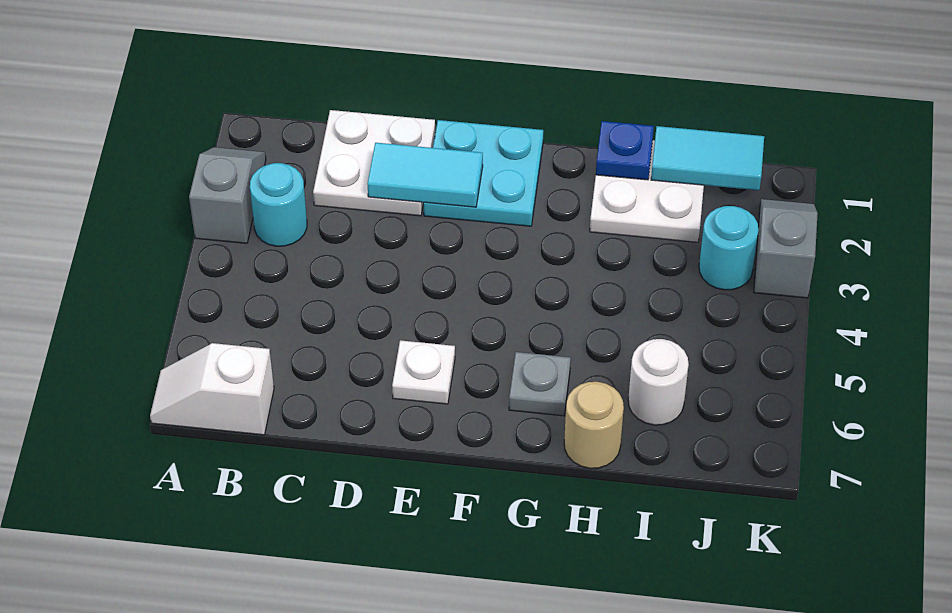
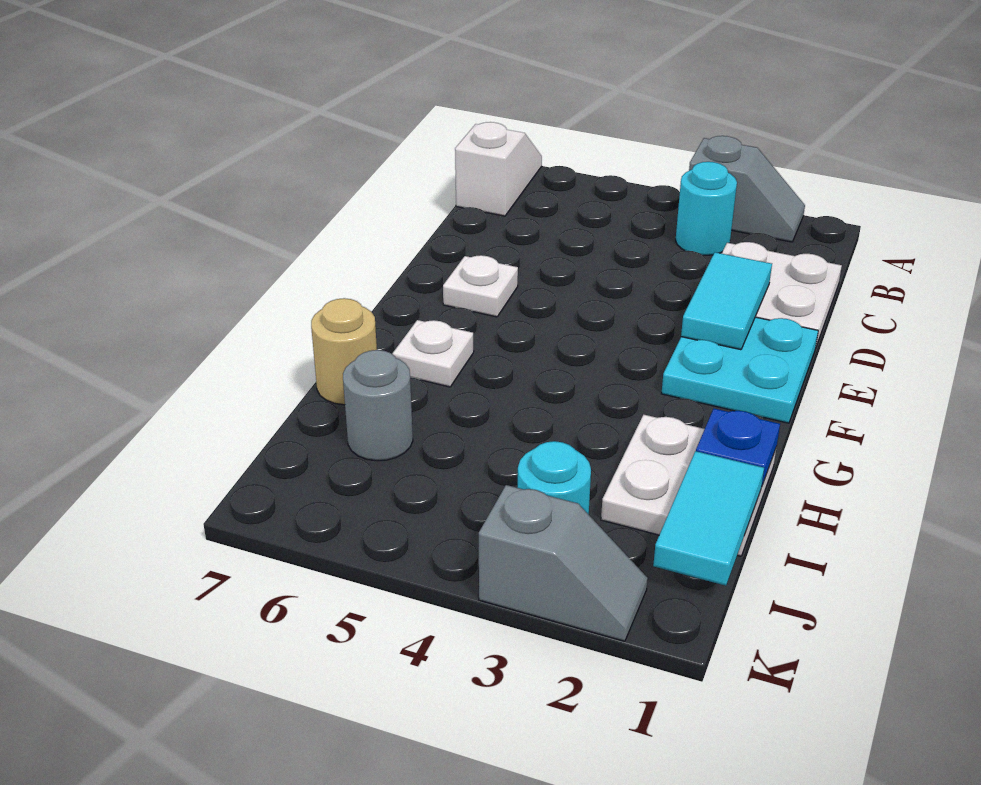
grey plate G6 level 1 -> white plate G6 level 1
white round brick I6 level 1 -> grey round brick I6 level 1

